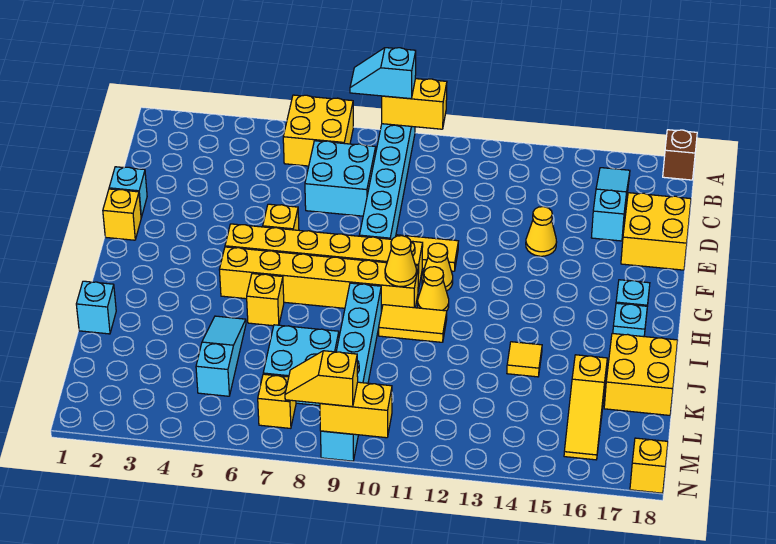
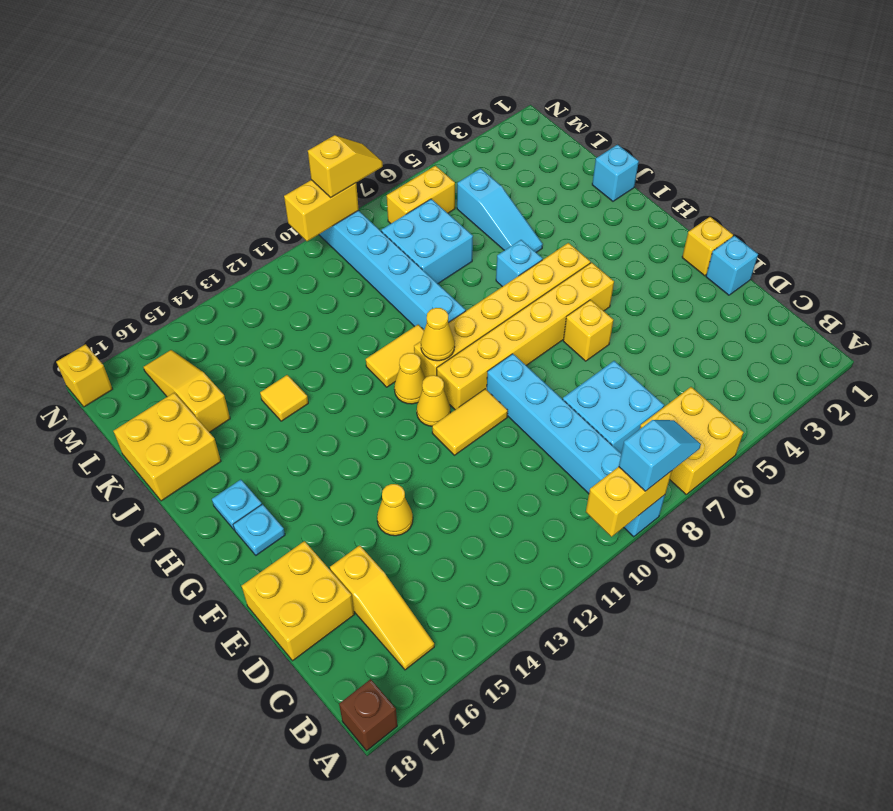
cyan slope B16:D16 level 1 top D -> yellow slope B16:D16 level 1 top D
yellow brick I6 level 1 -> cyan brick I6 level 1
yellow brick M7 level 1 -> yellow brick M6:M7 level 1

